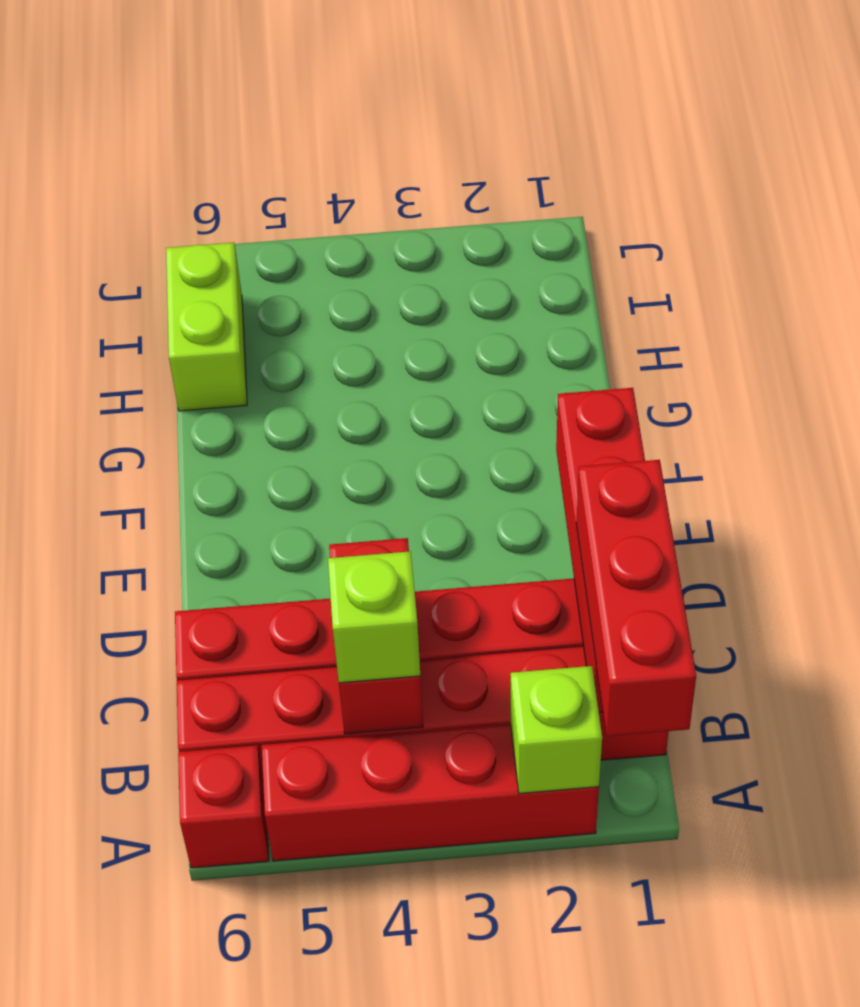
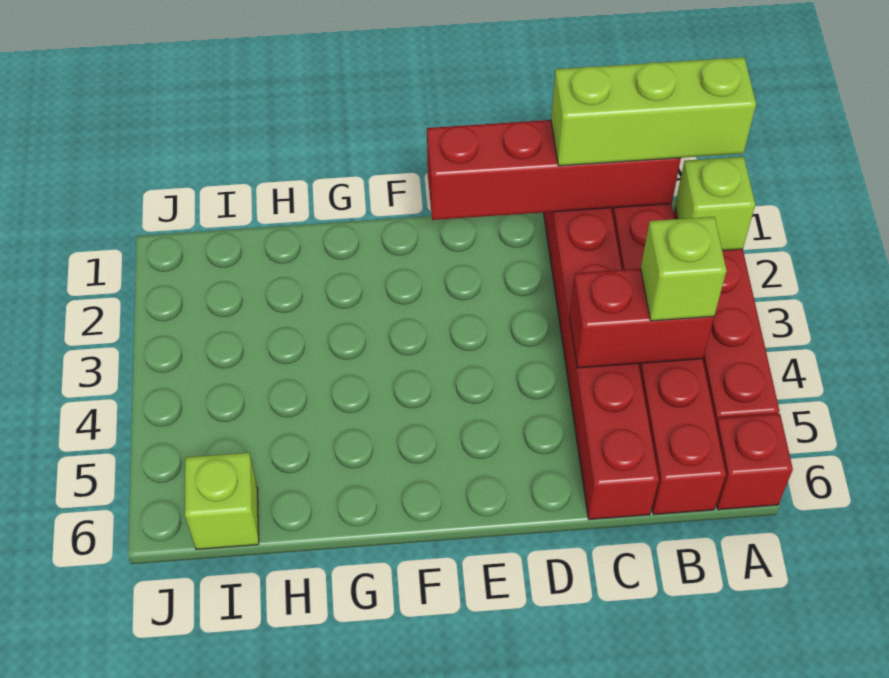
red brick A1:C1 level 3 -> lime brick A1:C1 level 3
lime brick H6:I6 level 1 -> lime brick I6 level 1

